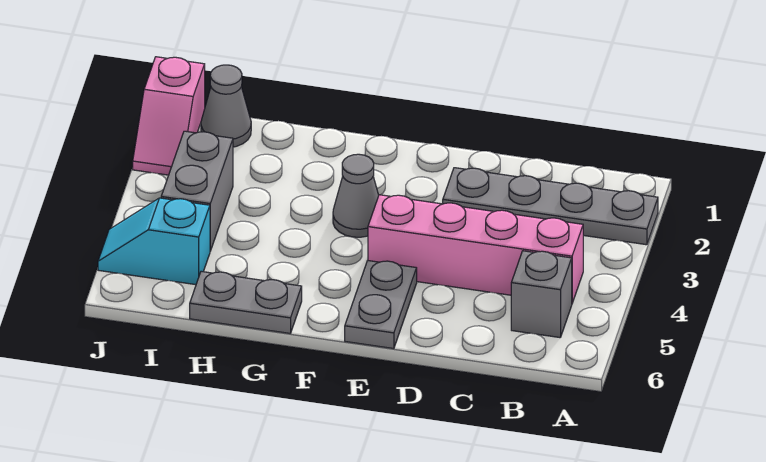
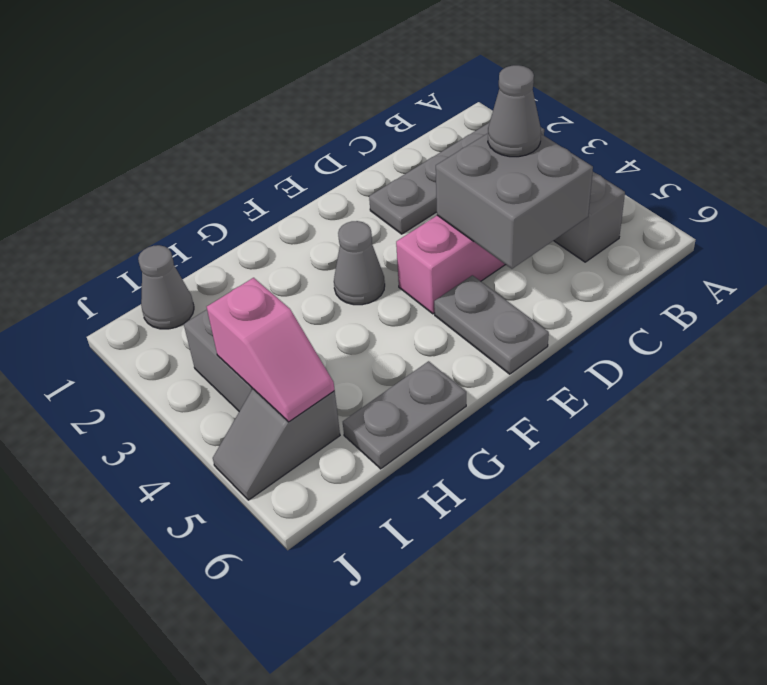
none -> grey brick C4:D5 level 2
none -> grey cone C4 level 3
cyan slope I5:J5 level 1 top I -> grey slope I5:J5 level 1 top I
pink slope J1:J2 level 1 top 1 -> pink slope I4:I5 level 2 top 4

